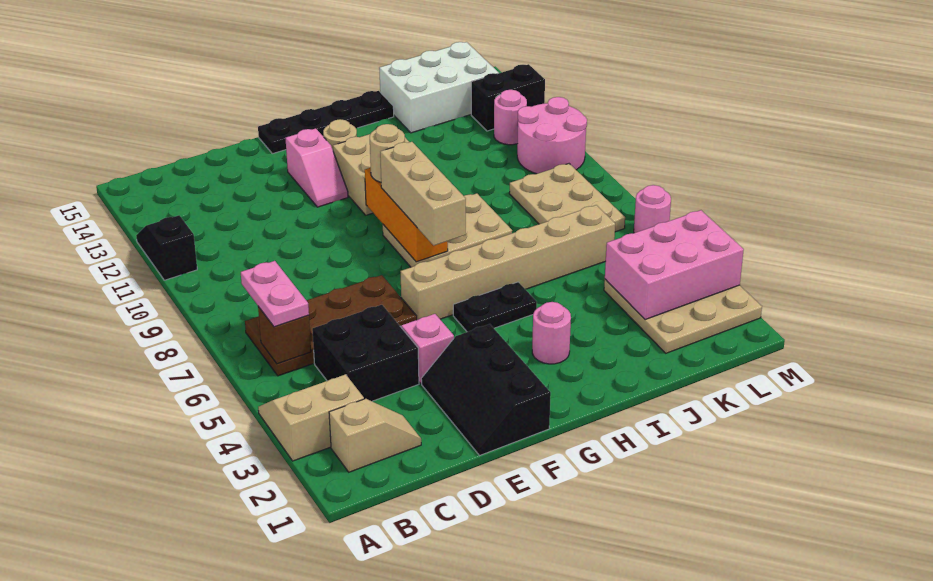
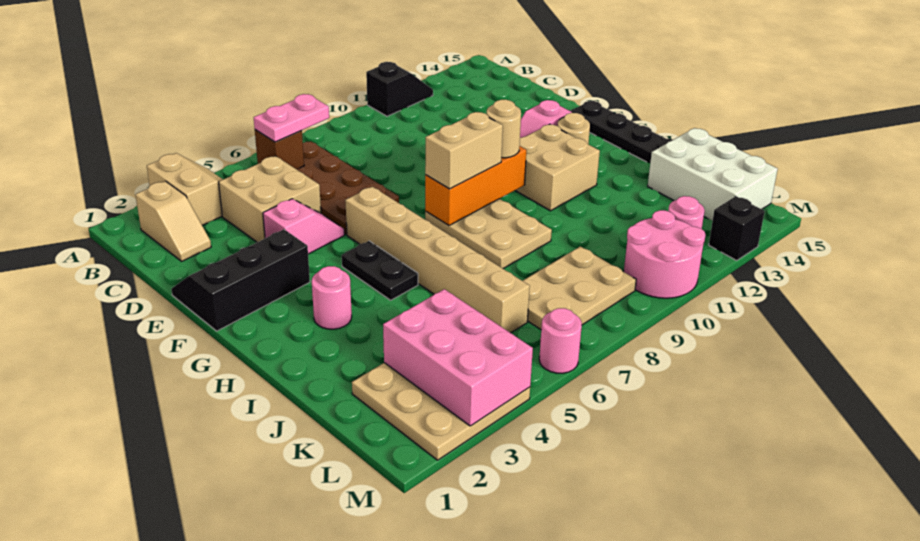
black brick C4:D5 level 1 -> tan brick C4:D5 level 1
tan brick G7:G9 level 3 -> tan brick G8:G9 level 3
black brick L13:M13 level 1 -> black brick M13 level 1

